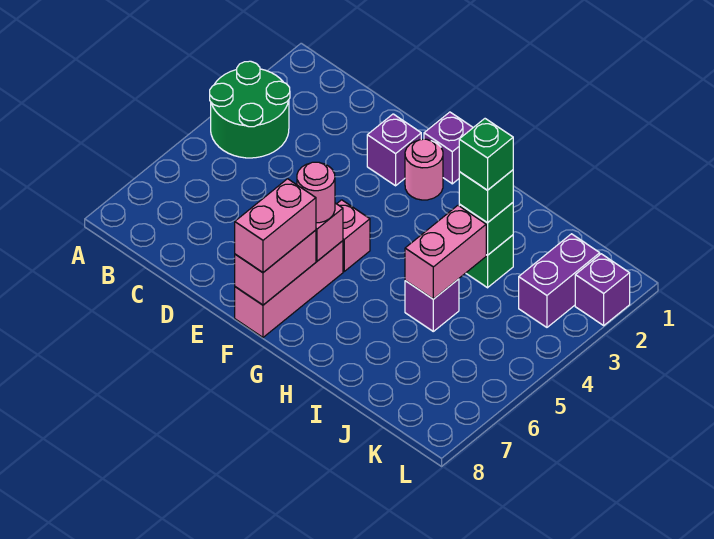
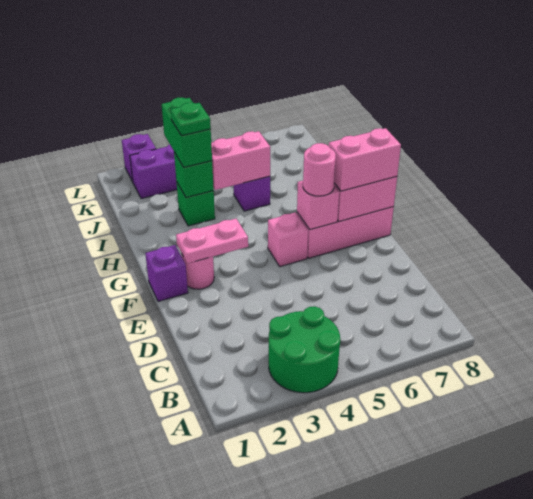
purple brick E2 level 1 -> none
none -> pink plate F2:F3 level 2
green brick I3 level 3 -> green brick I3:J3 level 3
green brick I3 level 4 -> green plate I3 level 4

